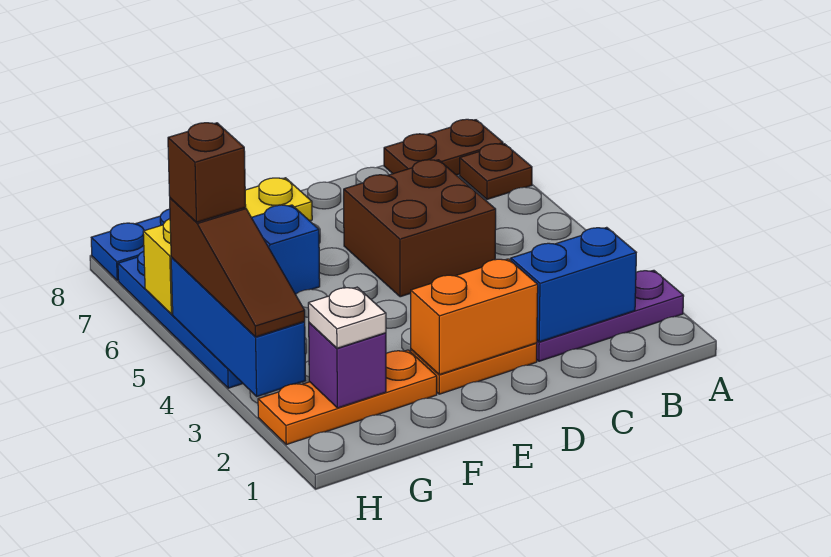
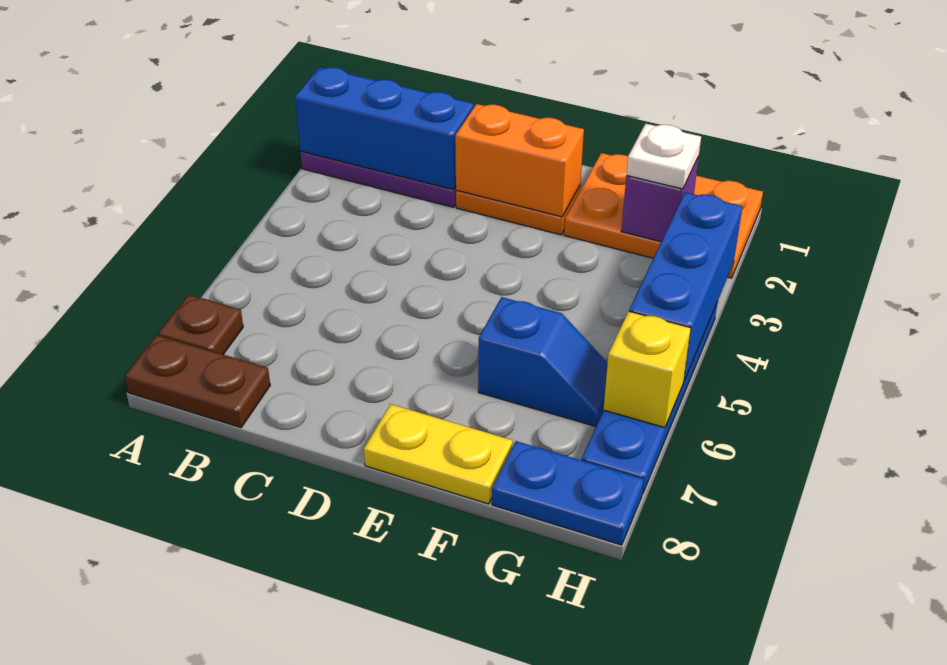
blue brick B2:C2 level 2 -> blue brick A2:C2 level 2
brown brick C5:D6 level 1 -> none
orange plate F2:H2 level 1 -> orange plate F1:H2 level 1
brown slope H3:H5 level 3 top 5 -> none
brown brick H5 level 4 -> none

